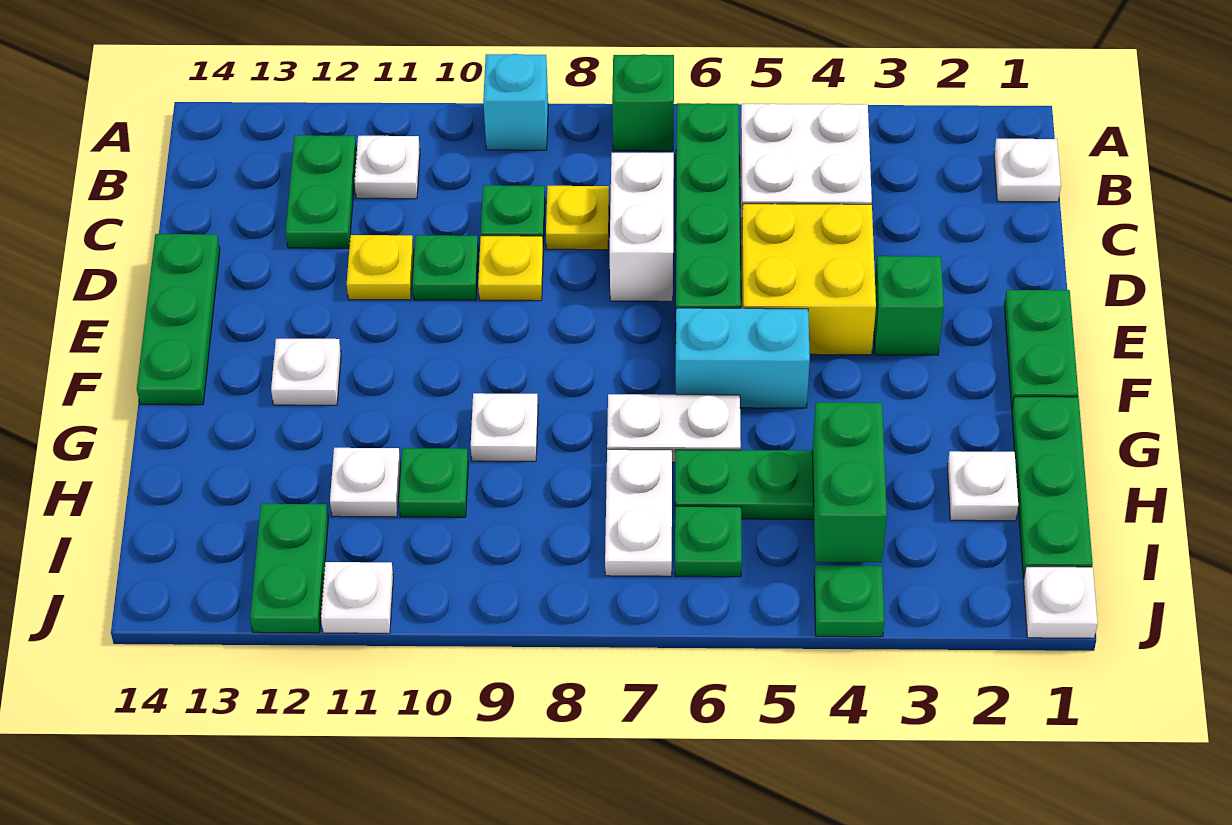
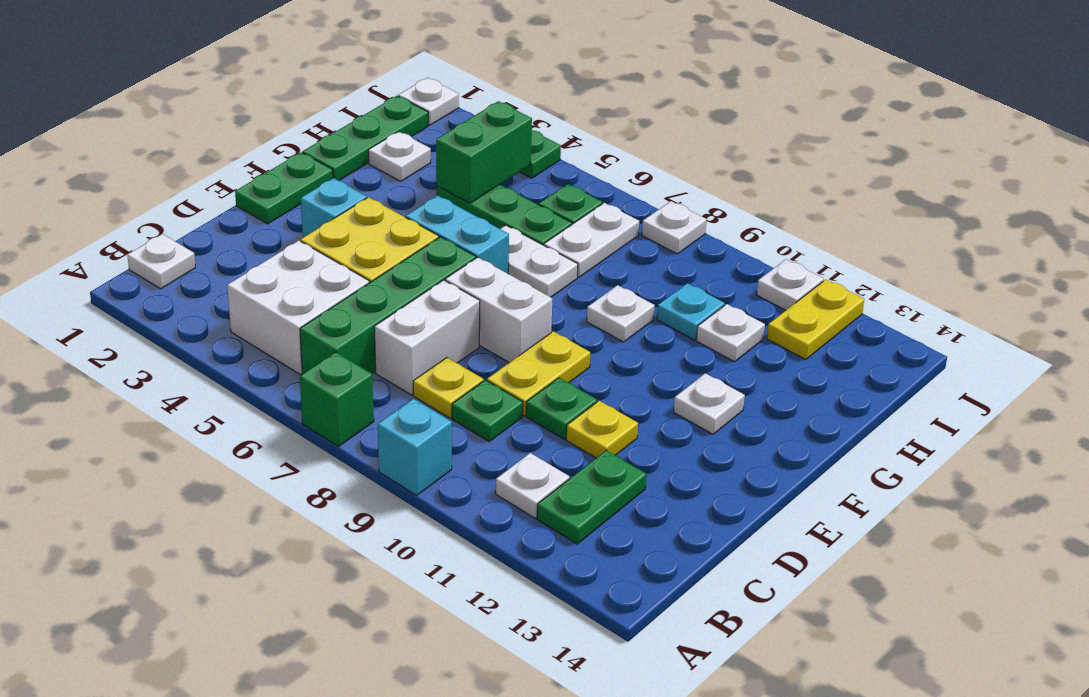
yellow plate D9 level 1 -> yellow plate D9:E9 level 1
green plate D14:F14 level 1 -> none
green brick E3 level 1 -> cyan brick E3 level 1
none -> white brick E7:E8 level 1
green plate H10 level 1 -> cyan plate H10 level 1
green plate I12:J12 level 1 -> yellow plate I12:J12 level 1
none -> white plate J8 level 1

